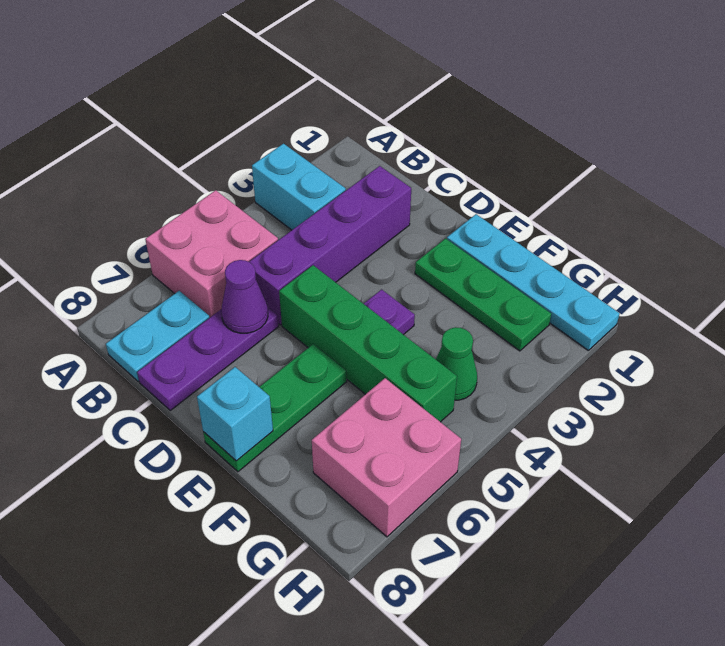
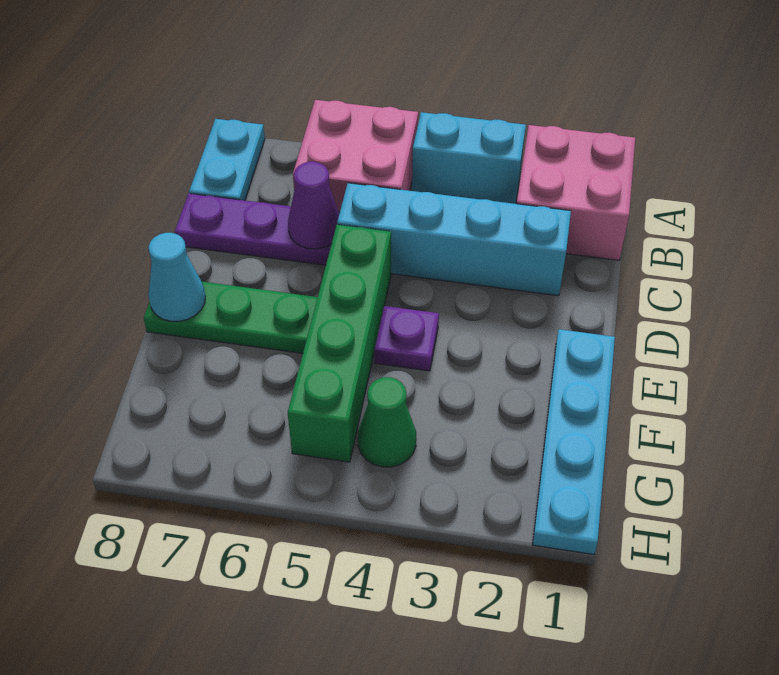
cyan brick A3:B3 level 1 -> cyan brick A3:A4 level 1
cyan plate B7:B8 level 1 -> cyan plate A8:B8 level 1
purple brick C2:C5 level 1 -> cyan brick C2:C5 level 1
green plate E2:G2 level 1 -> none
cyan brick E8 level 2 -> cyan cone E8 level 2
pink brick G6:H7 level 1 -> pink brick A1:B2 level 1

